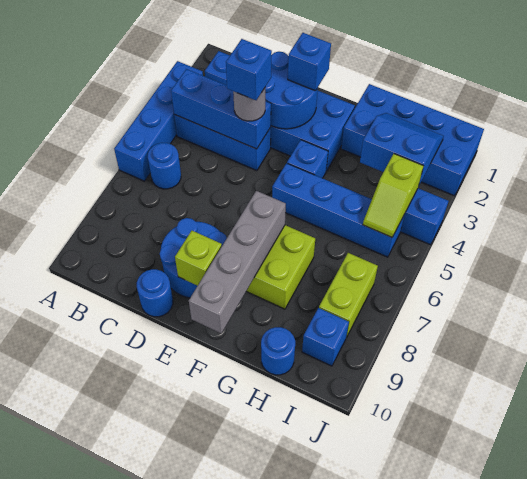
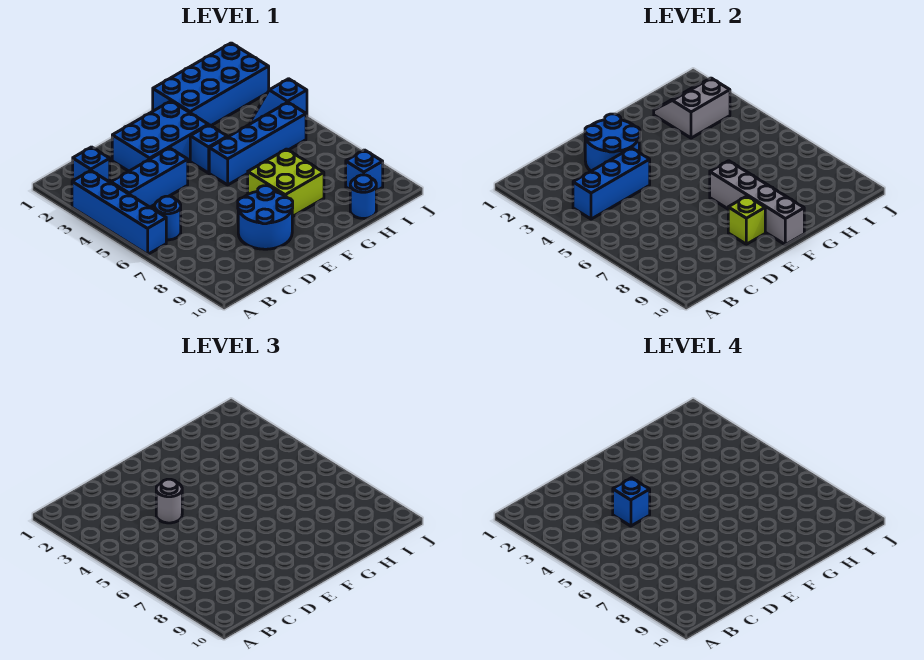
blue round brick D10 level 1 -> none
blue brick E2 level 3 -> none
blue slope H2:I3 level 2 top 3 -> grey slope H2:I3 level 2 top 3
lime slope I4:I5 level 2 top 4 -> none
lime brick I7:I8 level 1 -> none

